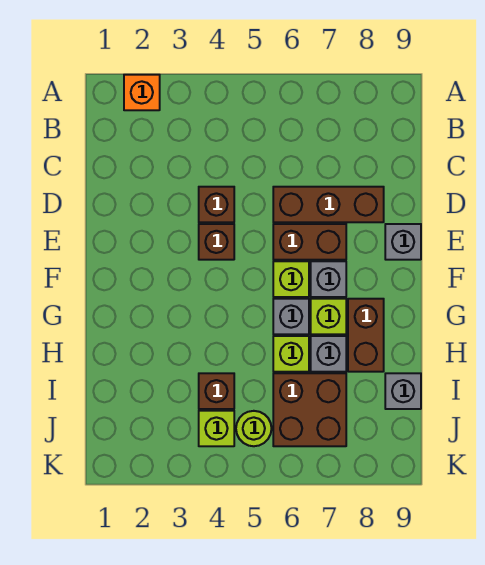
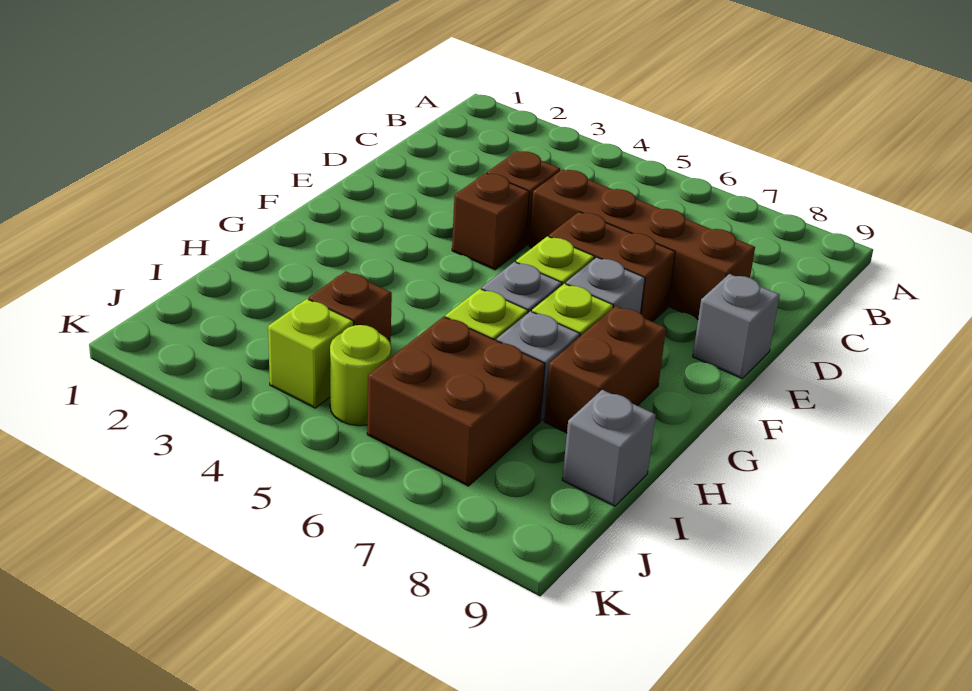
orange brick A2 level 1 -> none
brown brick D6:D8 level 1 -> brown brick D5:D8 level 1

